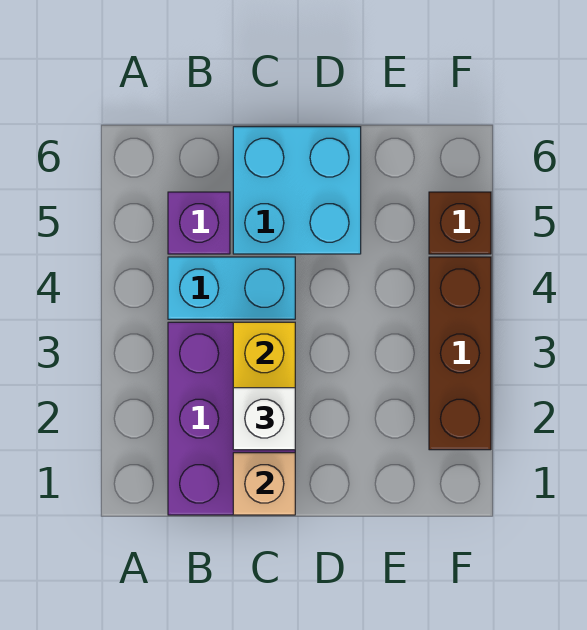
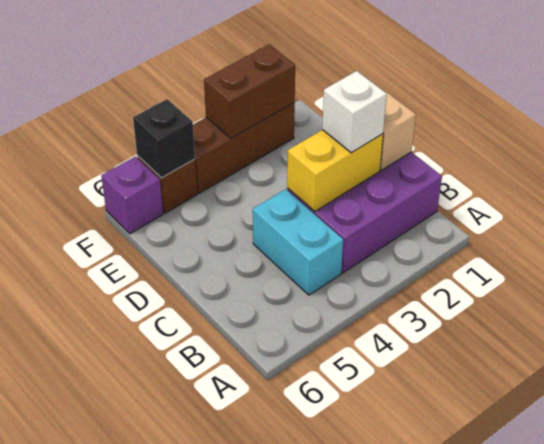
purple brick B5 level 1 -> purple brick F6 level 1
cyan brick C5:D6 level 1 -> none
none -> brown brick F2:F3 level 2
none -> black brick F5 level 2

